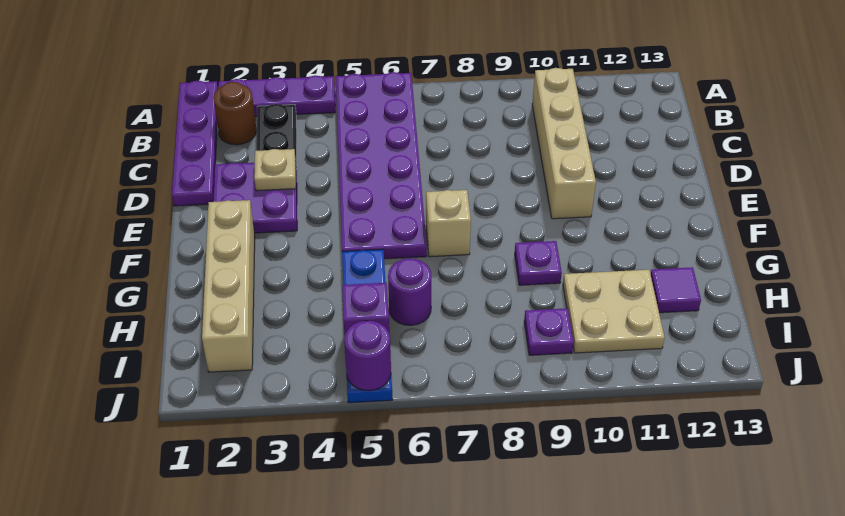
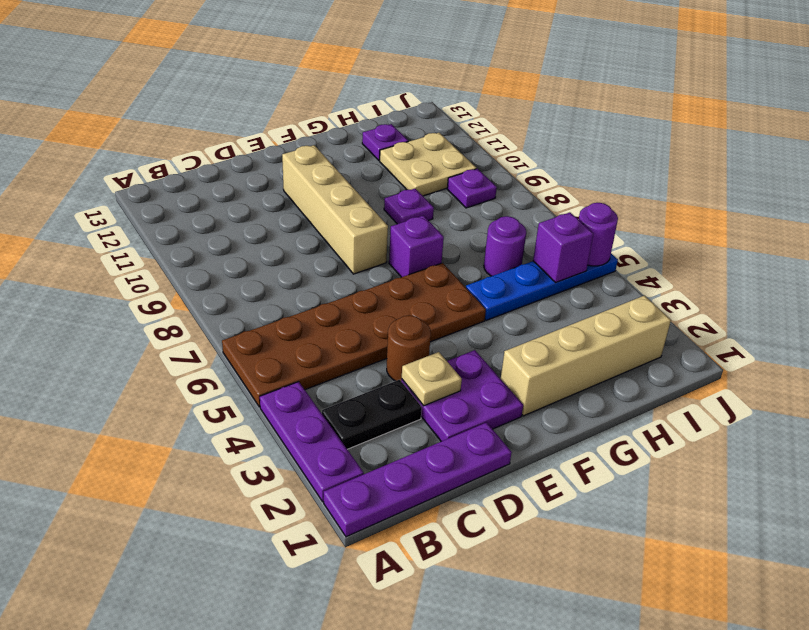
purple plate A5:F6 level 1 -> brown plate A5:F6 level 1
brown round brick B2 level 1 -> brown round brick D4 level 1
tan brick B10:E10 level 1 -> tan brick E8:E11 level 1
tan brick F7 level 1 -> purple brick F7 level 1
purple tile H12 level 1 -> purple plate H12 level 1

